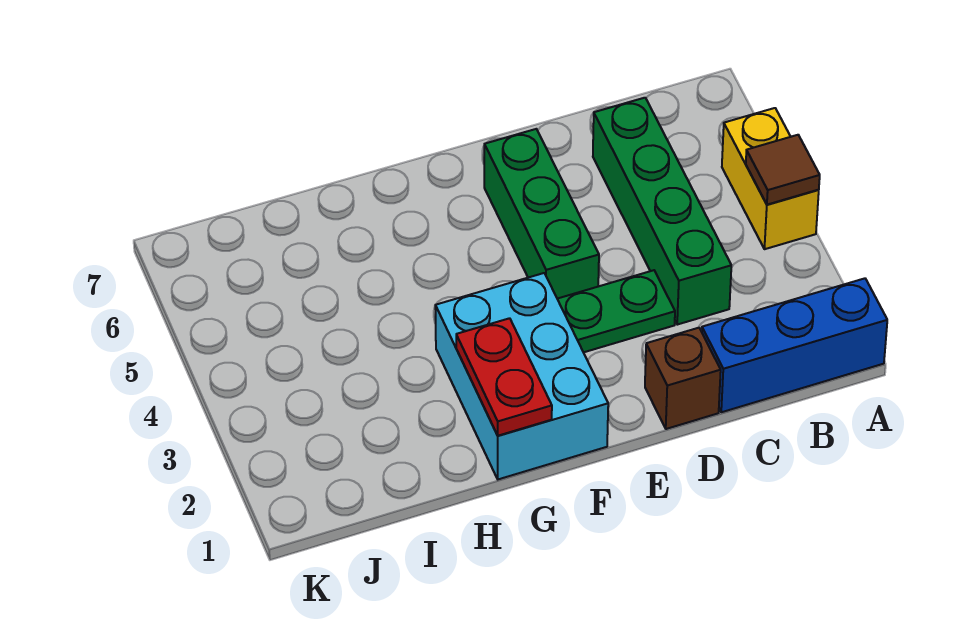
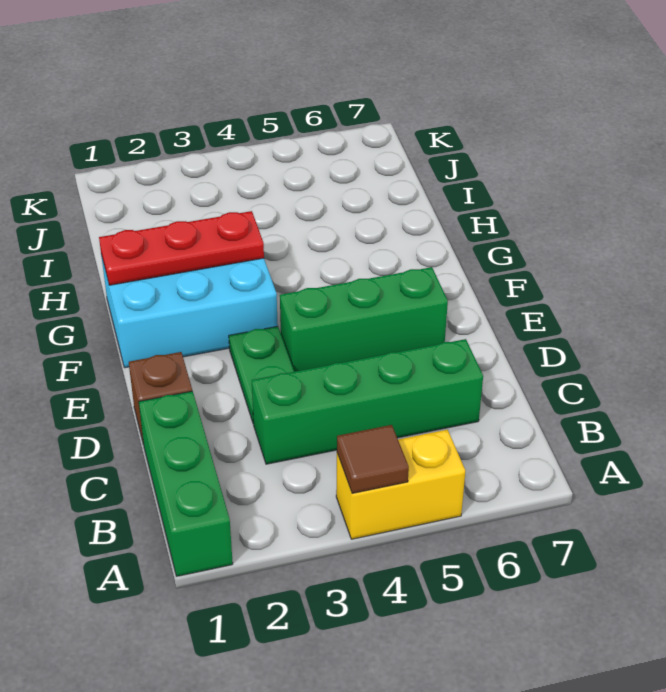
blue brick A1:C1 level 1 -> green brick A1:C1 level 1
red plate G1:G2 level 2 -> red plate G1:G3 level 2

